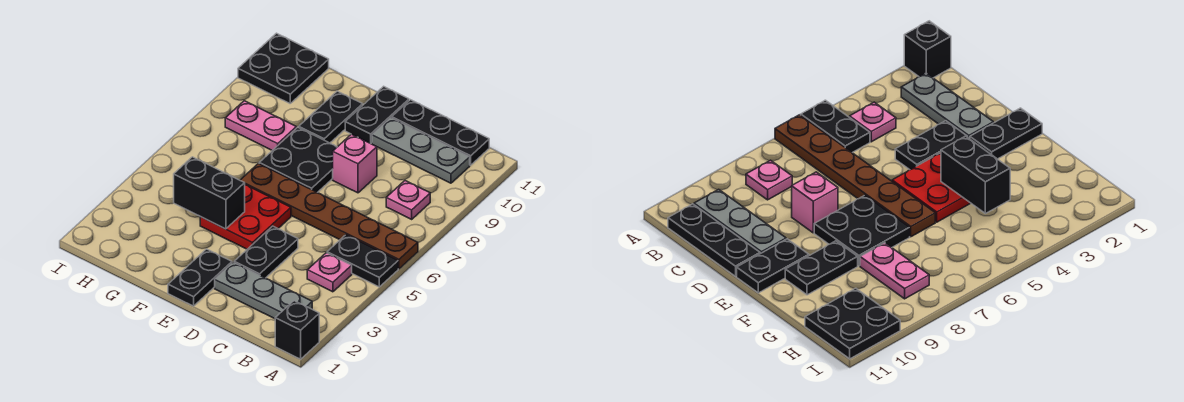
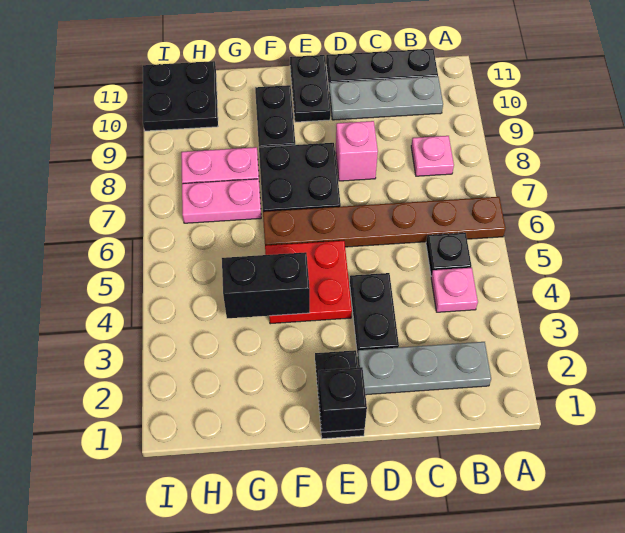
black brick A1 level 1 -> black brick E1 level 2
black plate A5:B5 level 1 -> black plate B5 level 1
none -> pink plate G7:H7 level 1

